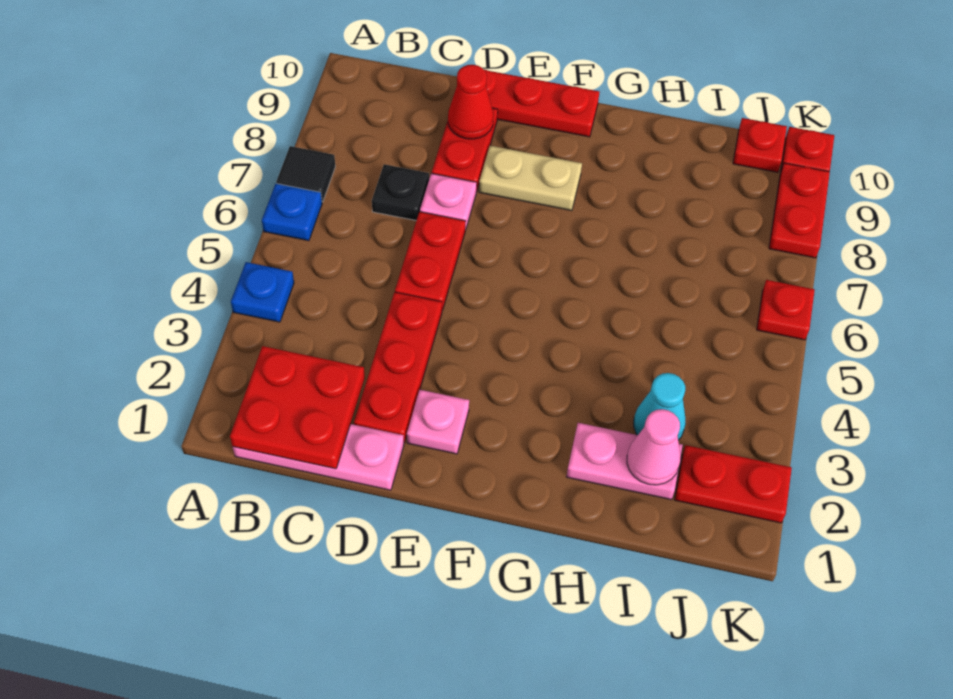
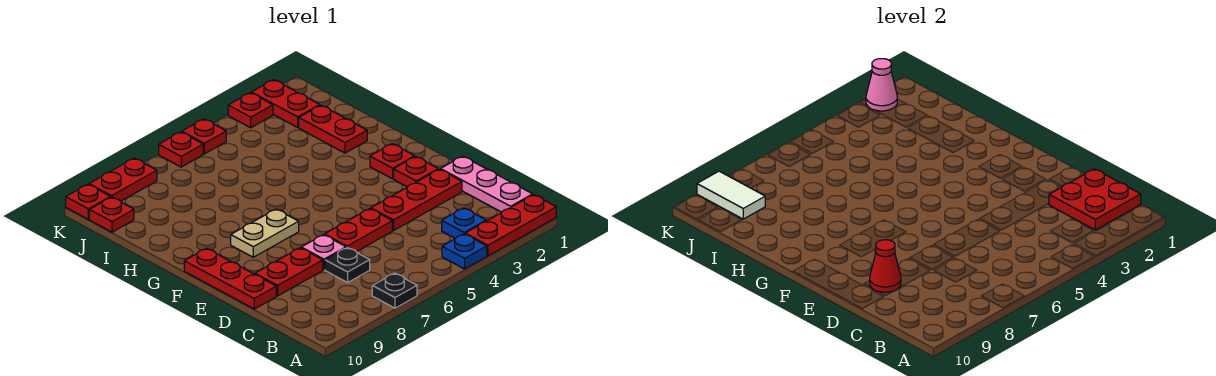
none -> red plate A1:A3 level 1
blue plate A6 level 1 -> blue plate B3 level 1
black tile A7 level 1 -> black plate A7 level 1
pink plate E2 level 1 -> red plate E2 level 1
tan plate E8:F8 level 1 -> tan plate F7:F8 level 1
none -> red plate F2 level 1
pink plate H2:I2 level 1 -> red plate H2:I2 level 1
pink cone I2 level 2 -> pink cone K2 level 2
cyan cone I3 level 1 -> none
none -> white tile J9:K9 level 2
none -> red plate K3 level 1
none -> red plate K5 level 1

